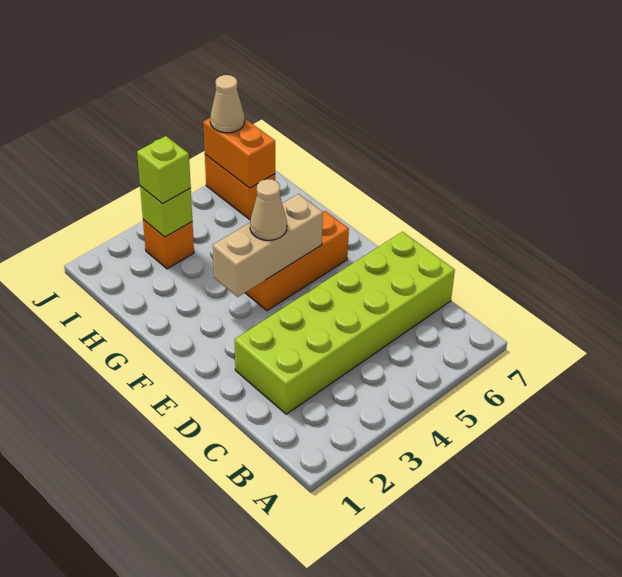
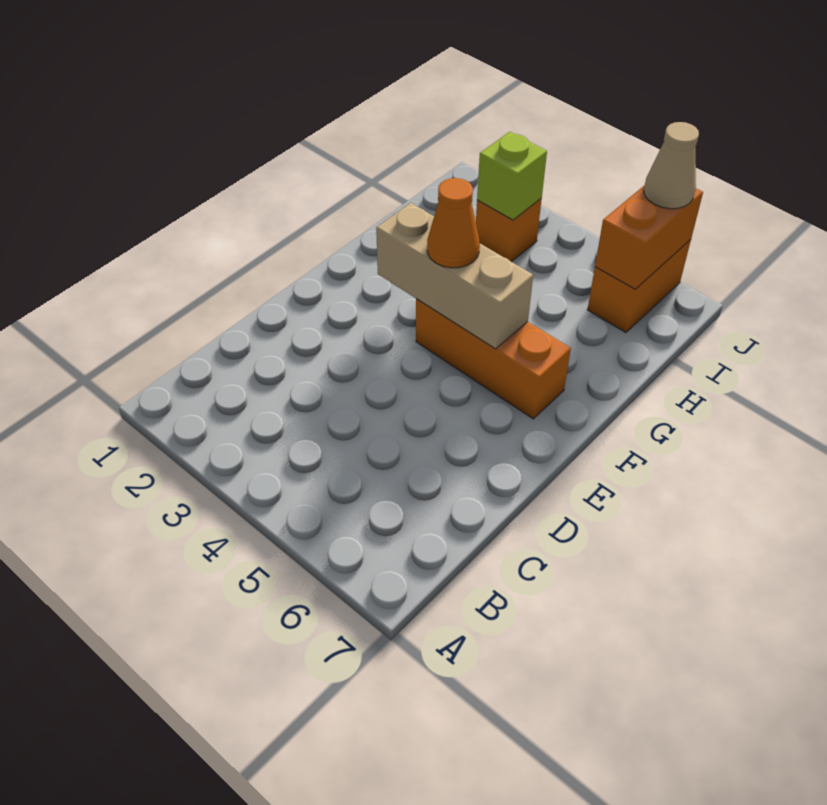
lime brick C2:D7 level 1 -> none
tan cone F4 level 3 -> orange cone F4 level 3
lime brick I3 level 3 -> none

